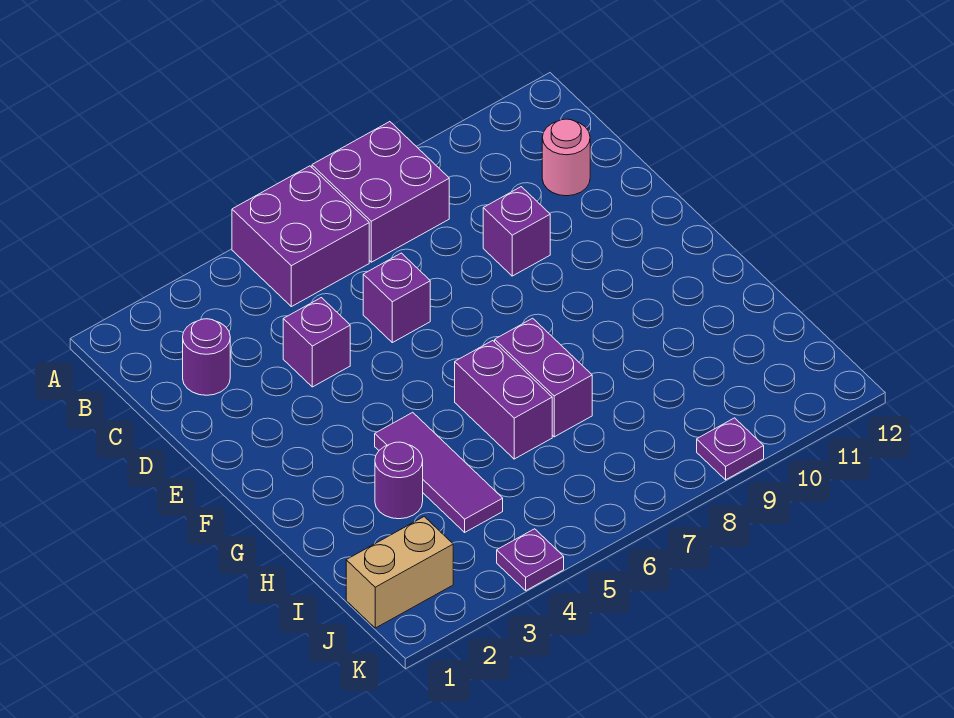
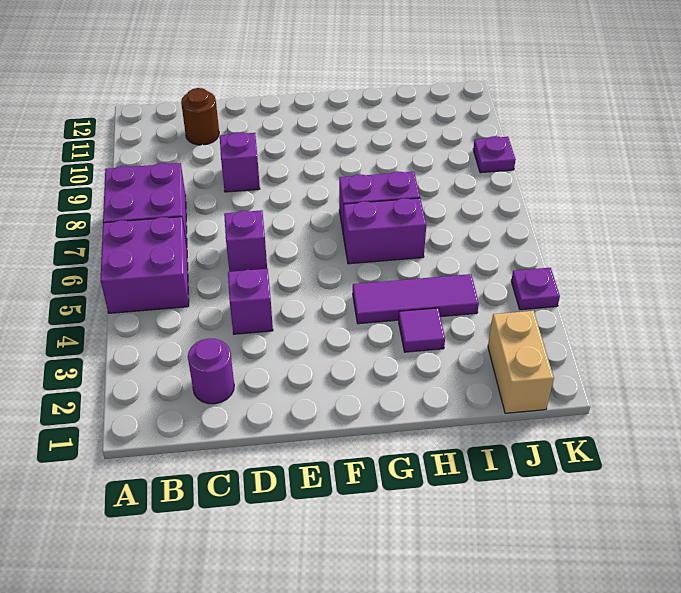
pink round brick C11 level 1 -> brown round brick C11 level 1
purple round brick H3 level 1 -> purple tile H3 level 1

